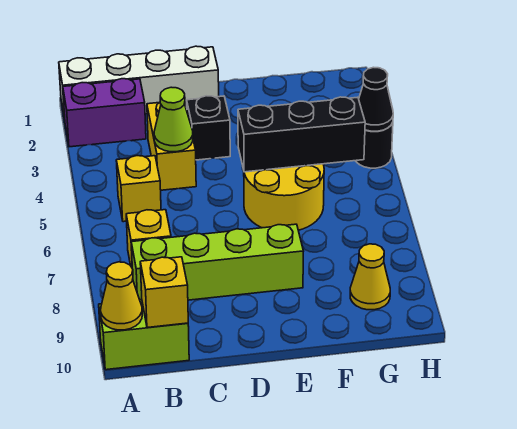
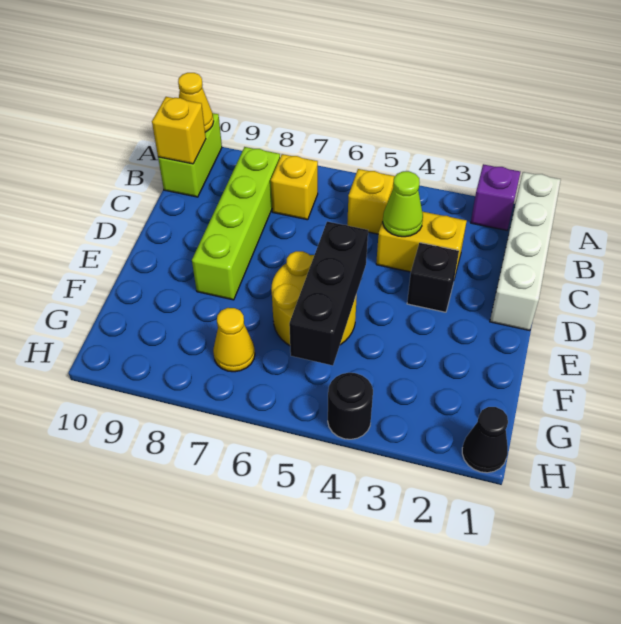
purple brick A2:B2 level 1 -> purple brick A2 level 1
yellow cone G9 level 1 -> yellow cone G7 level 1
black cone H4 level 2 -> black cone H1 level 1

